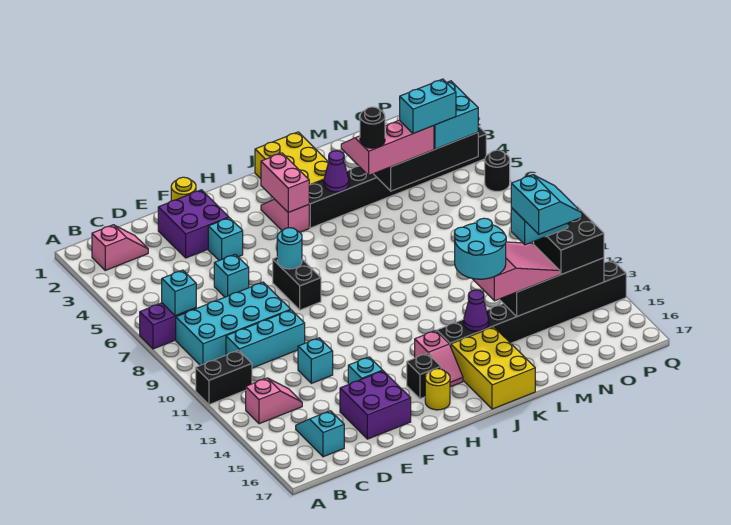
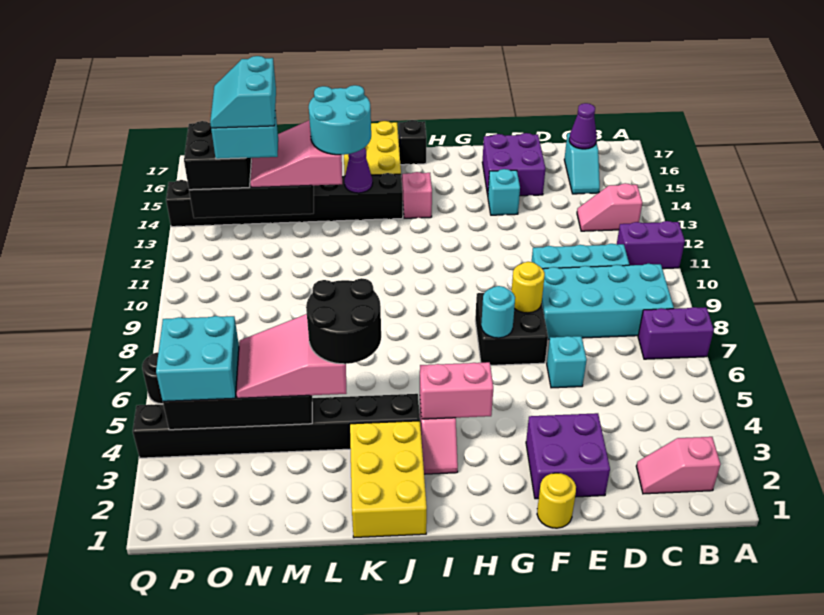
black brick A11:B11 level 1 -> purple brick A11:B11 level 1
cyan brick B7 level 2 -> none
cyan brick E12 level 1 -> none
cyan brick F4 level 1 -> none
black brick G7:G8 level 1 -> black brick F7:G8 level 1
black brick H15 level 1 -> black brick I17 level 1
yellow round brick H16 level 1 -> yellow round brick F8 level 2
pink brick I3:I4 level 2 -> pink brick H4:I4 level 2
purple cone K4 level 2 -> purple cone C16 level 2
pink slope L4:N5 level 3 top 5 -> pink slope L4:N5 level 3 top L
black round brick L5 level 4 -> black round brick K4:L5 level 4
cyan brick N5:O5 level 4 -> none

